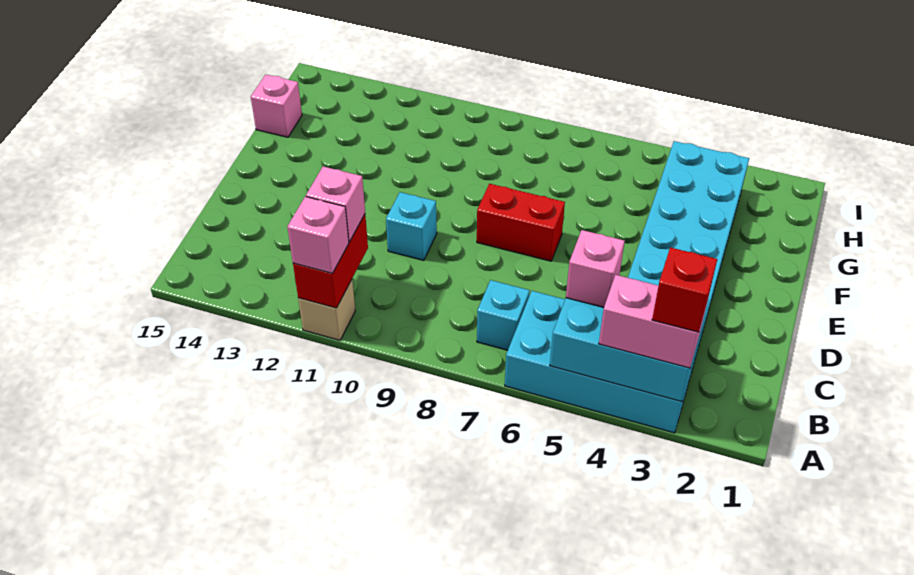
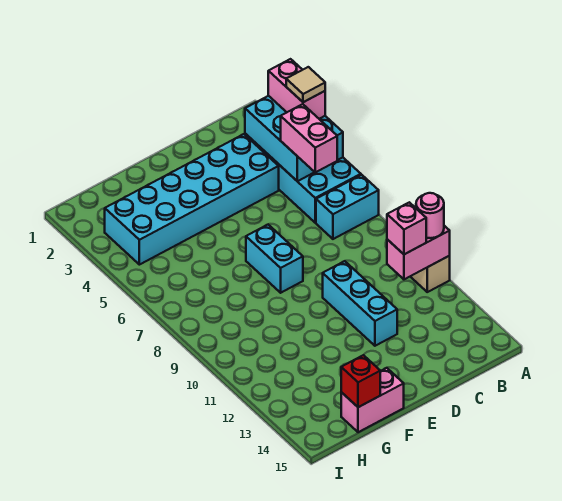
red brick A3 level 4 -> red brick G15 level 2
none -> tan tile A4 level 4
red brick A11:B11 level 2 -> pink brick A11:B11 level 2
pink brick A11 level 3 -> pink round brick A11 level 3
pink brick B5 level 3 -> pink brick B5:B6 level 3
cyan brick B7 level 1 -> cyan brick A7:B7 level 1
cyan brick D10 level 1 -> cyan brick D10:D12 level 1
red brick E7:E8 level 1 -> cyan brick E7:E8 level 1
pink brick G15 level 1 -> pink brick F15:G15 level 1

